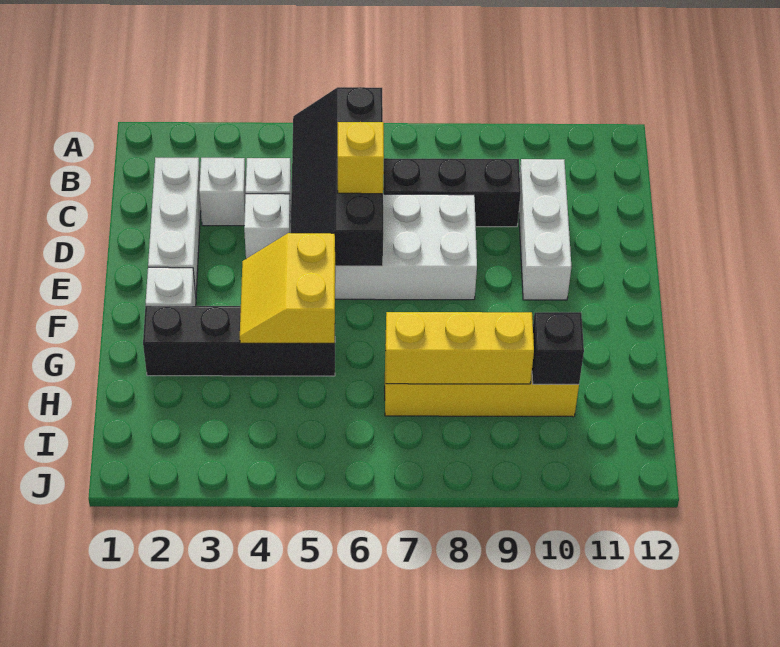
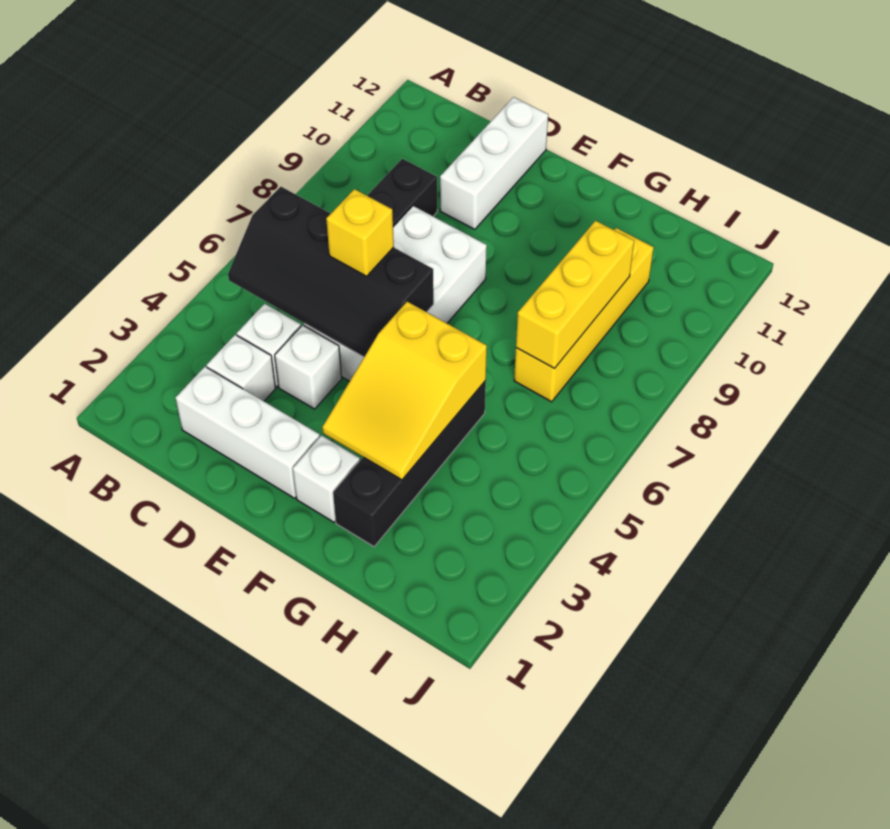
white brick C10:E10 level 1 -> white brick D10:D12 level 1
yellow slope F4:G5 level 2 top 5 -> yellow slope F3:G5 level 2 top 5
black brick H10 level 2 -> none

